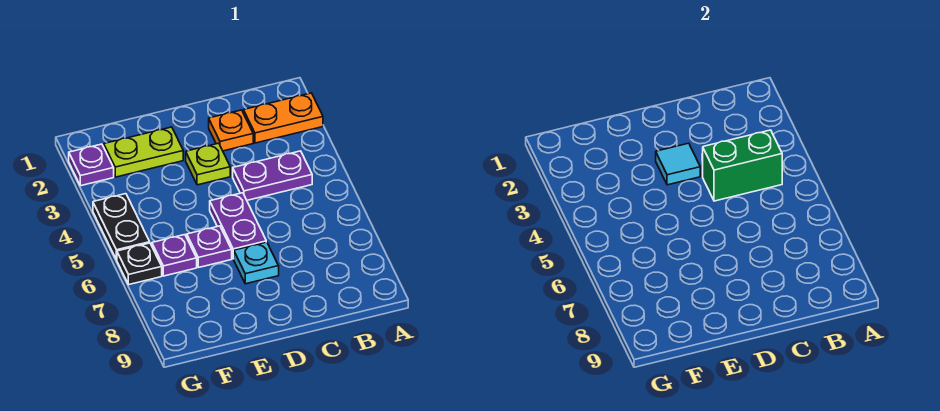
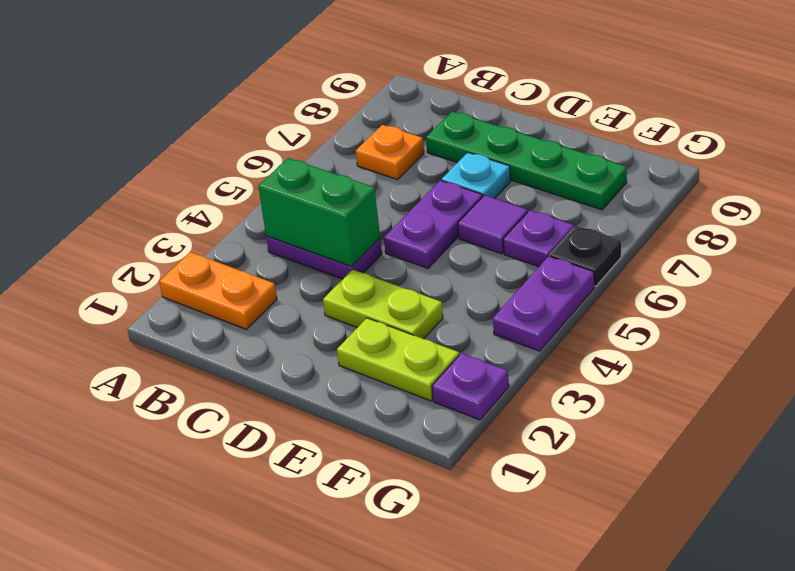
orange plate C2 level 1 -> orange plate B7 level 1
none -> green plate C8:F8 level 1
lime plate D3 level 1 -> lime plate D3:E3 level 1
cyan tile D3 level 2 -> none
purple plate E6 level 1 -> purple tile E6 level 1
black plate G4:G5 level 1 -> purple plate G4:G5 level 1

